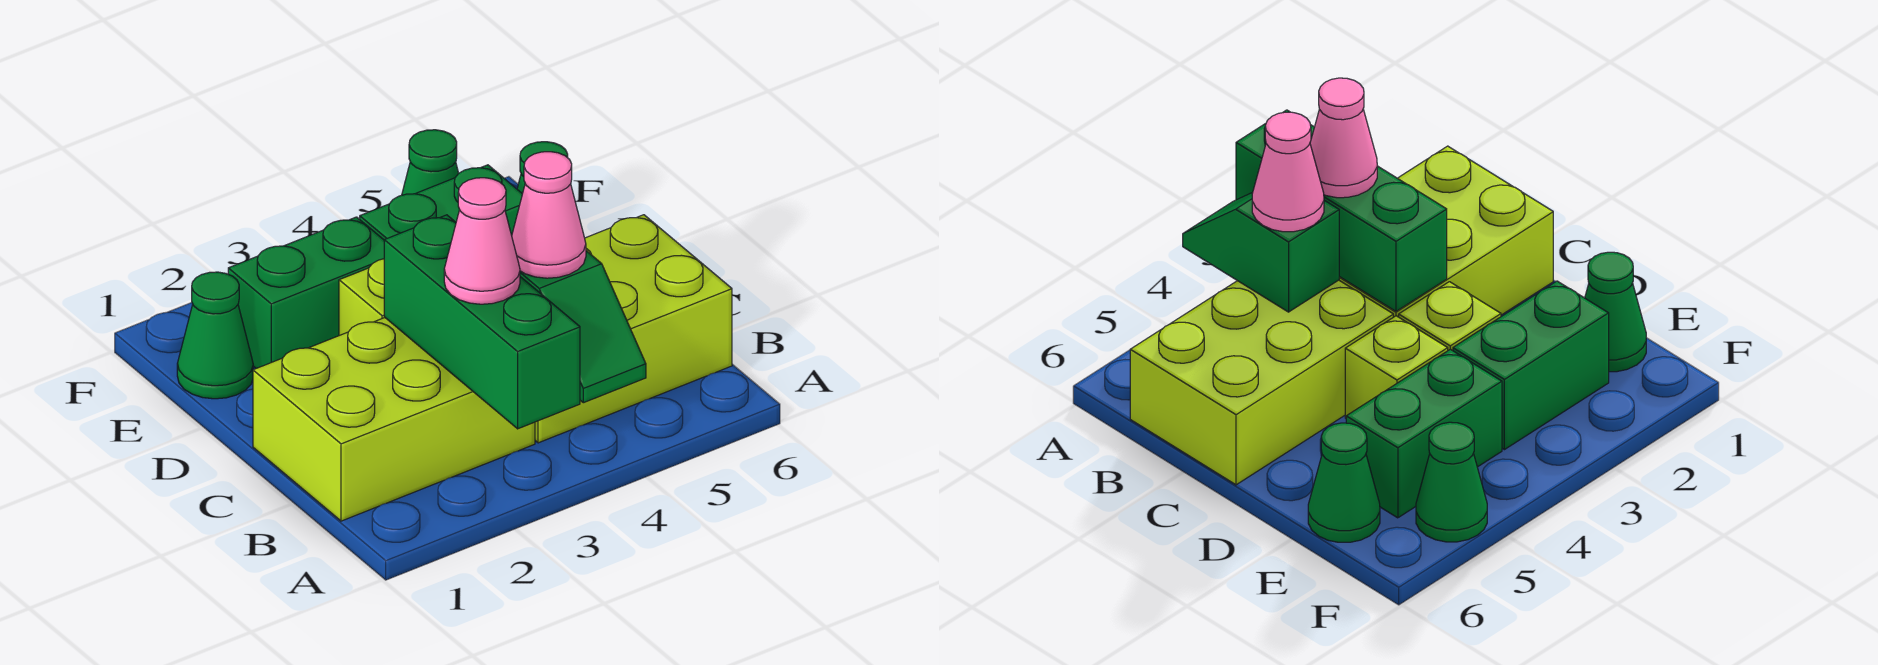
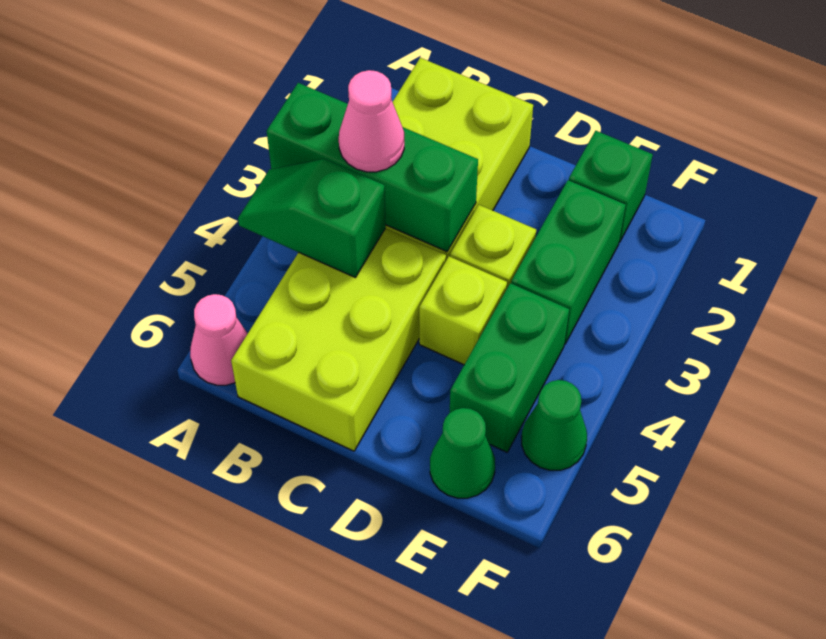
pink cone B4 level 3 -> pink cone A6 level 1
green cone E1 level 1 -> green brick E1 level 1

